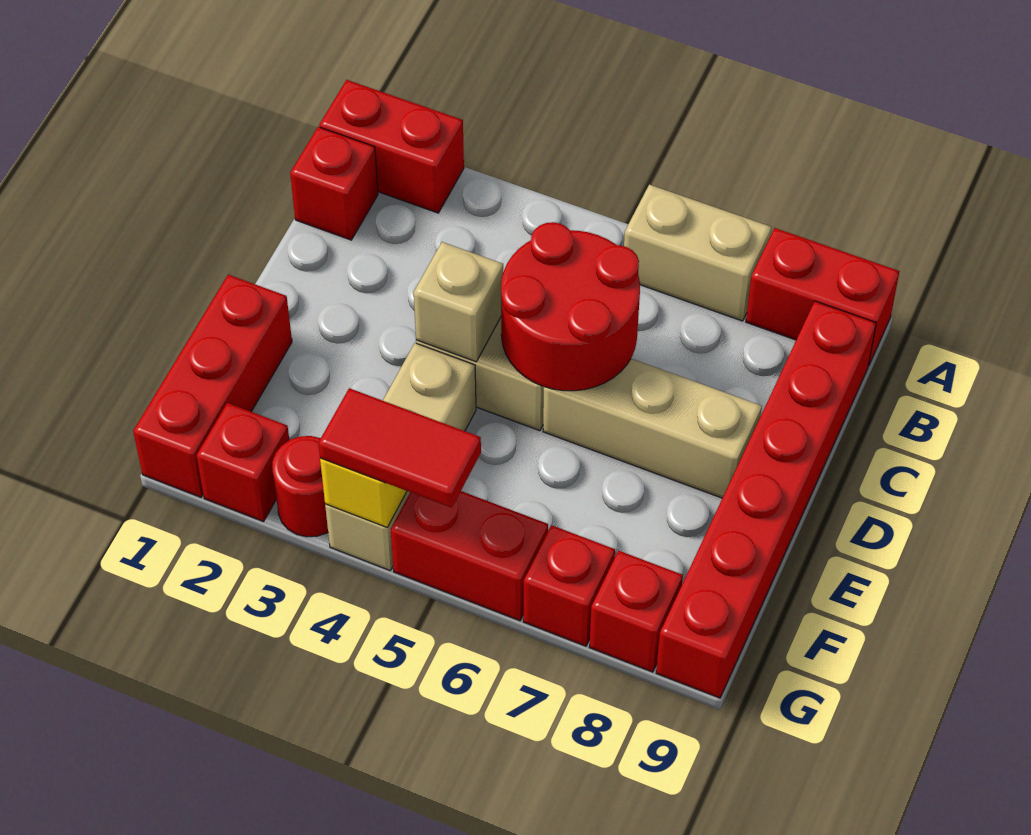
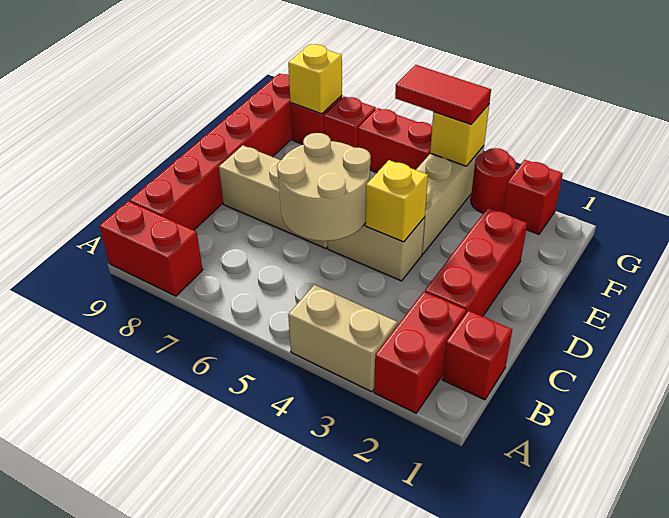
red brick A1:A2 level 1 -> red brick A2:B2 level 1
tan brick A6:A7 level 1 -> tan brick A3:A4 level 1
red round brick C5:D6 level 2 -> tan round brick C5:D6 level 2
tan brick D4 level 2 -> yellow brick D4 level 2
red brick E1:G1 level 1 -> red brick C2:E2 level 1
none -> yellow brick G8 level 2

